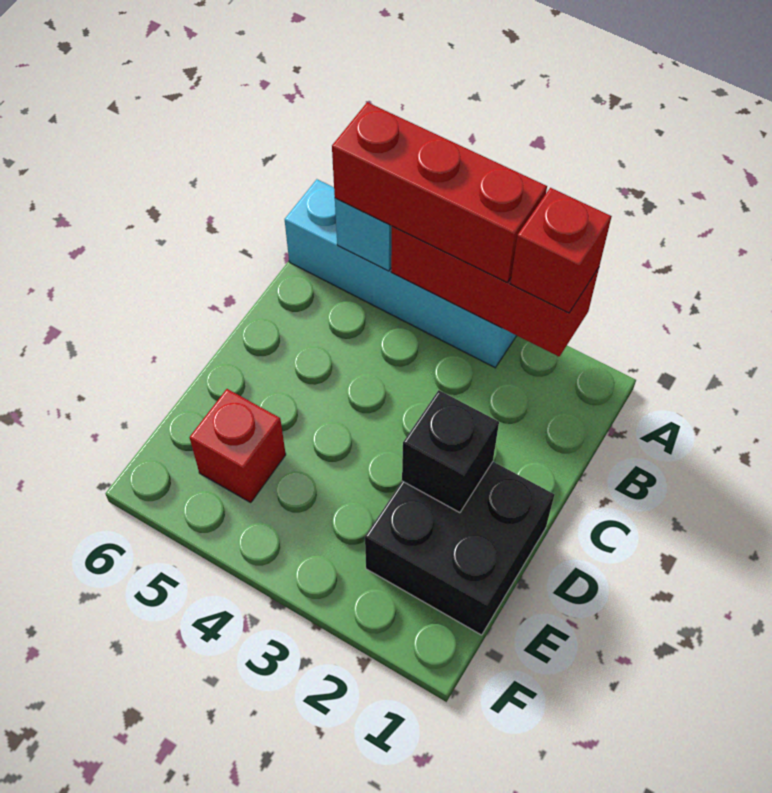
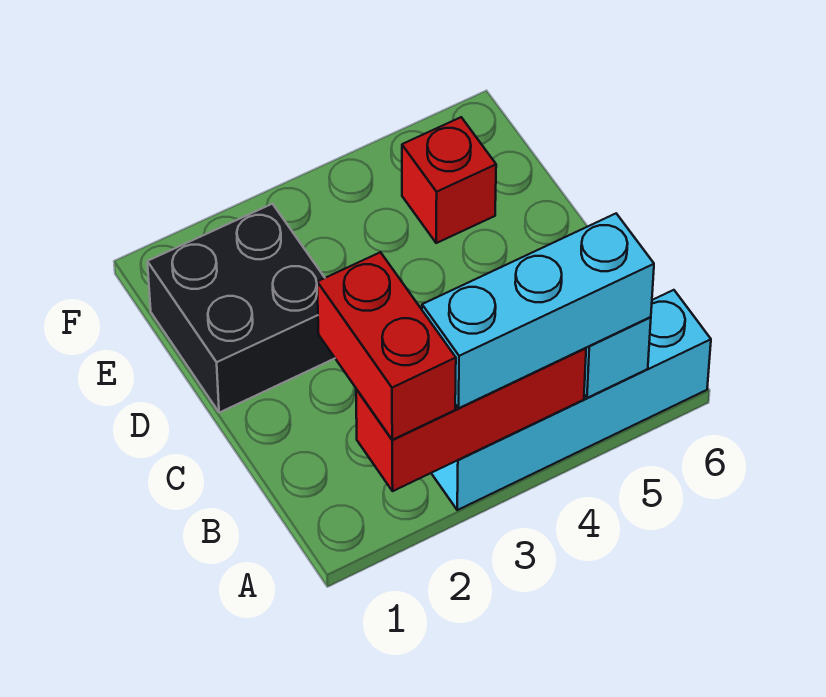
red brick A2 level 3 -> red brick A2:B2 level 3
red brick A3:A5 level 3 -> cyan brick A3:A5 level 3
black brick D2 level 2 -> none

